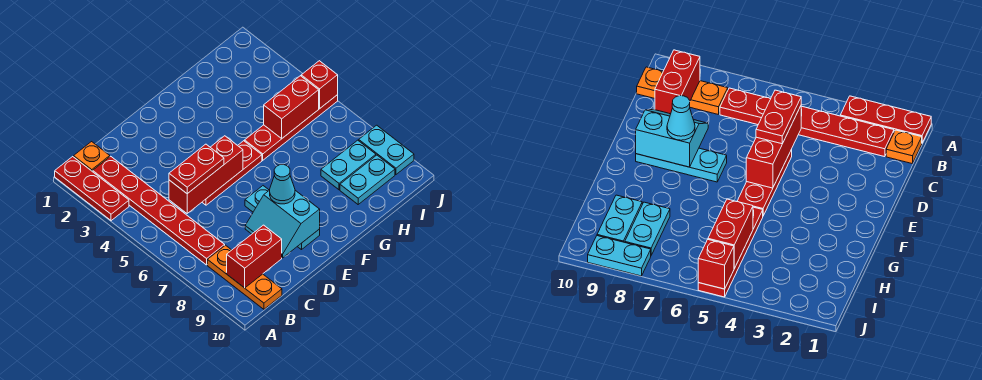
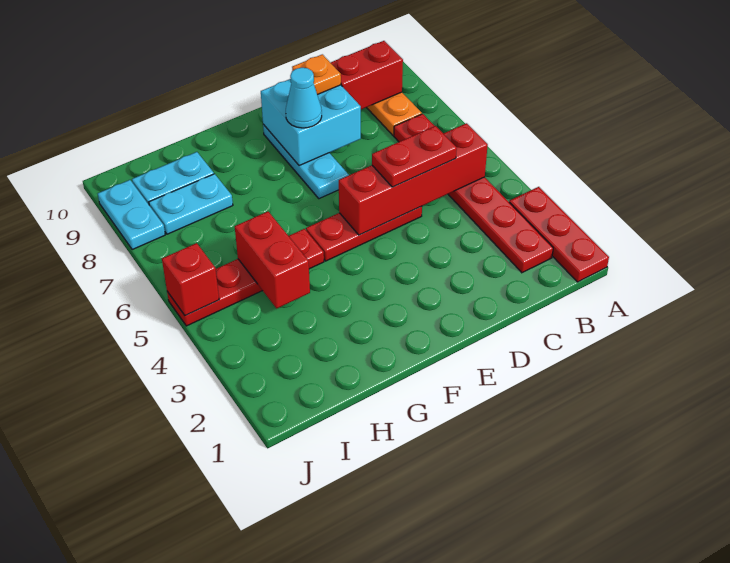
orange plate B1 level 1 -> orange plate D9 level 3
red brick C5:E5 level 2 -> red brick B5:E5 level 2
cyan slope D8:E9 level 2 top E -> cyan brick D8:E9 level 2
red brick H5:I5 level 2 -> red brick H4:H5 level 2

